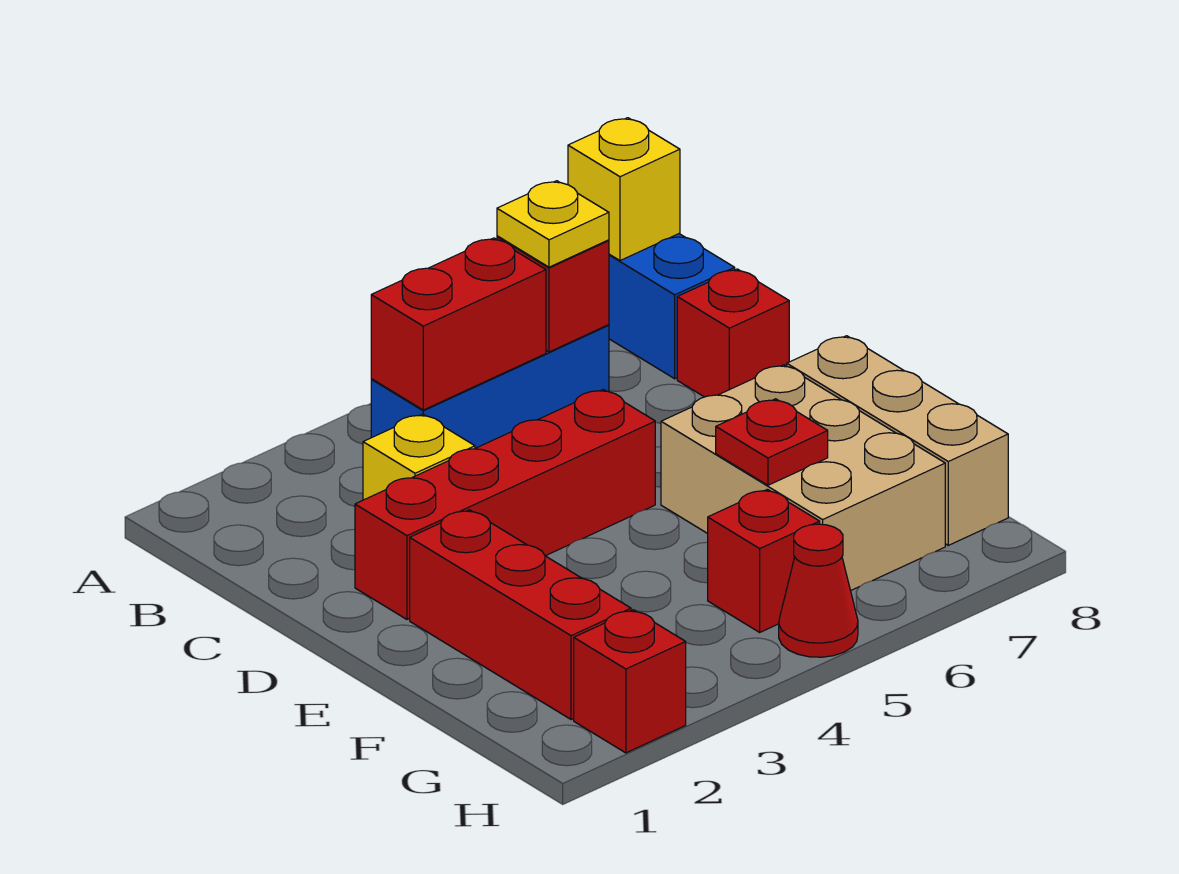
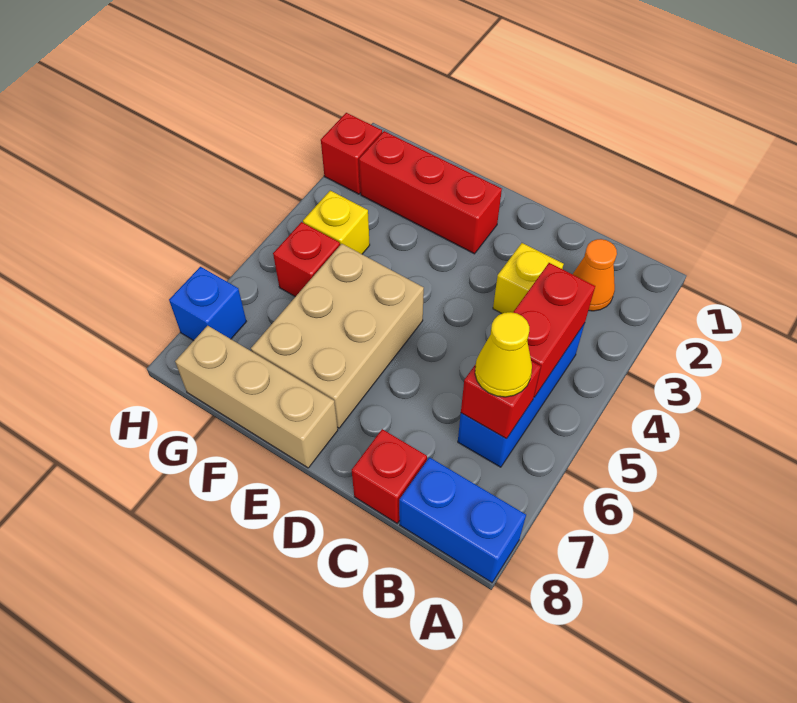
yellow brick A8 level 2 -> yellow brick G4 level 1
none -> orange cone B2 level 1
yellow plate B6 level 3 -> yellow cone B6 level 3
red brick D2:D5 level 1 -> none
tan brick E6:G7 level 1 -> tan brick E5:F7 level 1
red plate F6 level 2 -> none
red cone H5 level 1 -> none
none -> blue brick H7 level 1

